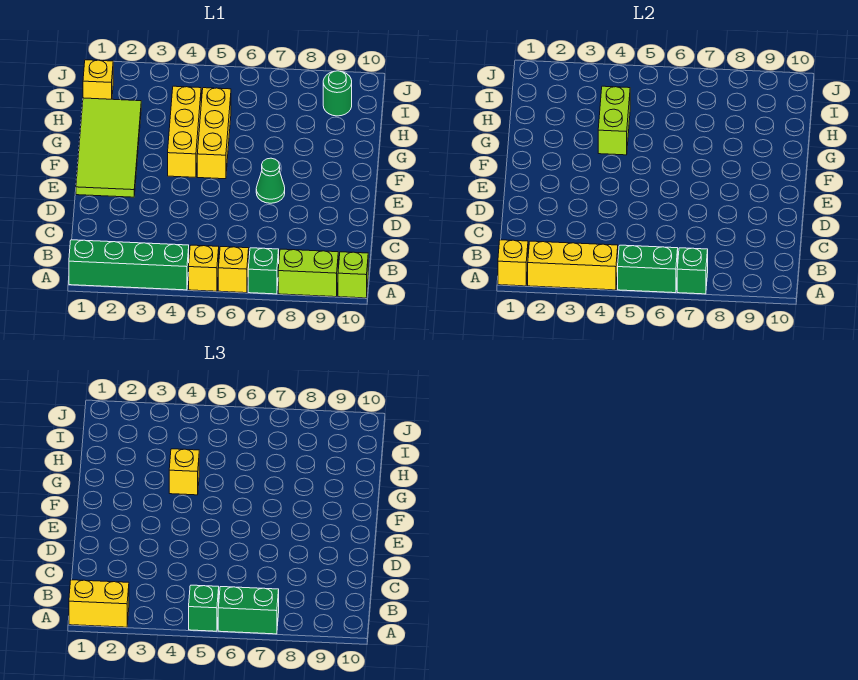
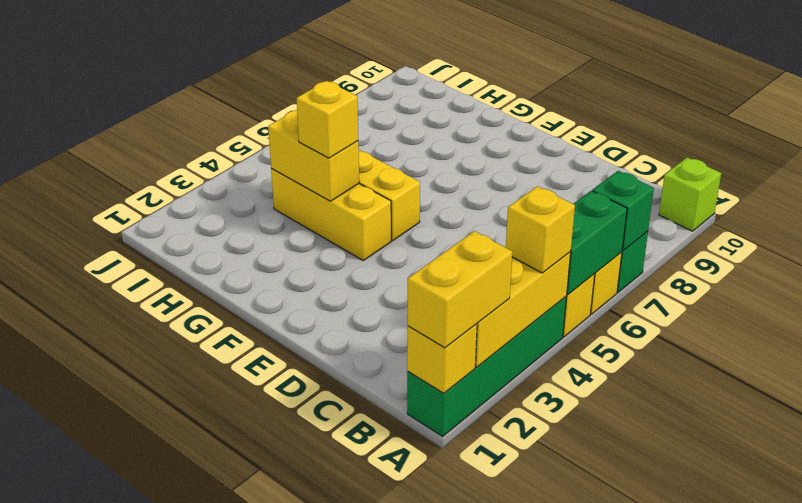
green brick A5 level 3 -> none
green brick A6:A7 level 3 -> none
lime brick A8:A9 level 1 -> none
lime tile E1:H2 level 1 -> none
green cone E7 level 1 -> none
lime brick G4:H4 level 2 -> yellow brick G4:H4 level 2
yellow brick I1 level 1 -> yellow brick A4 level 3
green round brick I9 level 1 -> none

